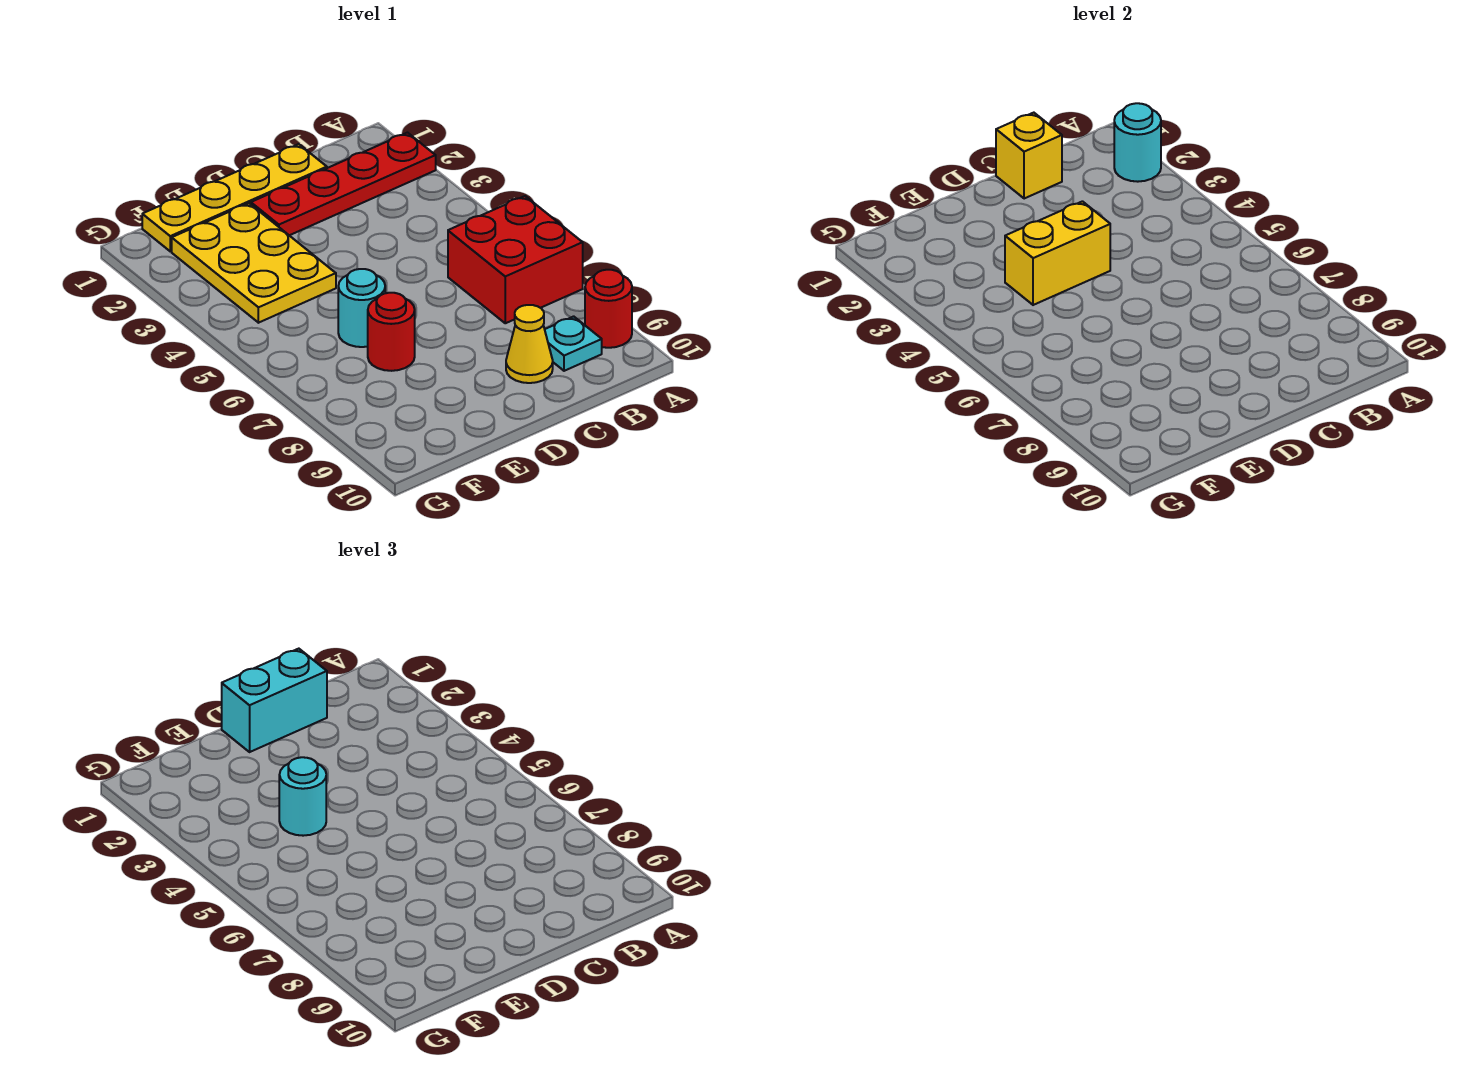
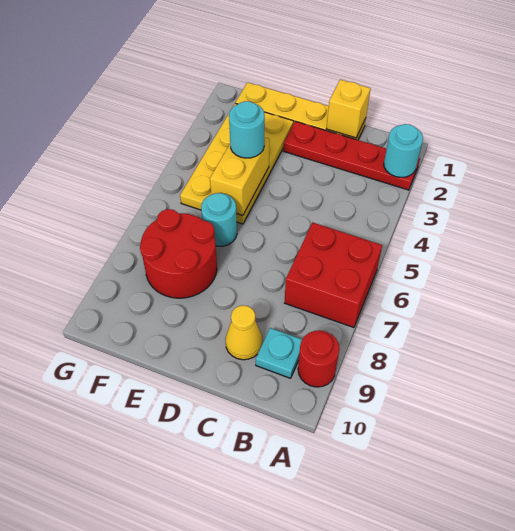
cyan brick C1:D1 level 3 -> none
yellow brick D4:E4 level 2 -> yellow brick E4:E5 level 2
yellow plate E2:F4 level 1 -> yellow plate E2:F5 level 1
red round brick E7 level 1 -> red round brick E7:F8 level 1

